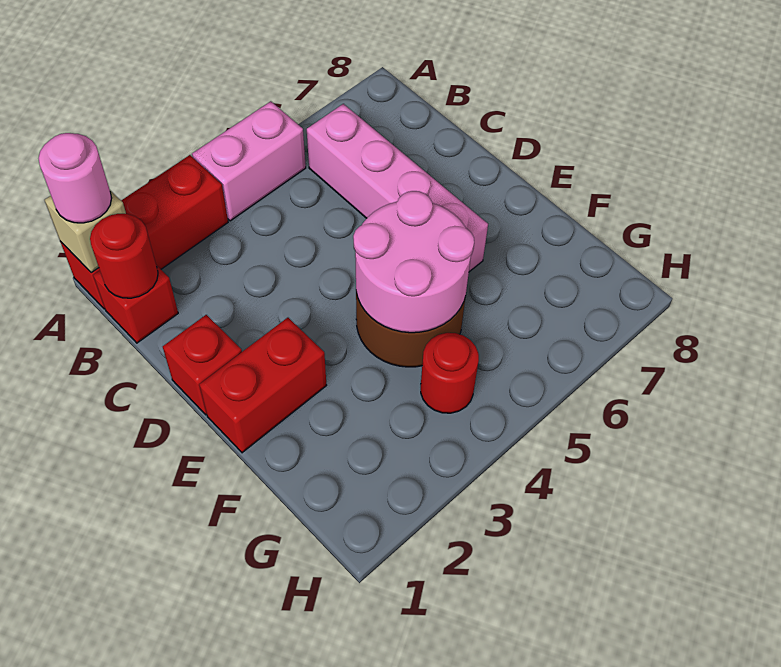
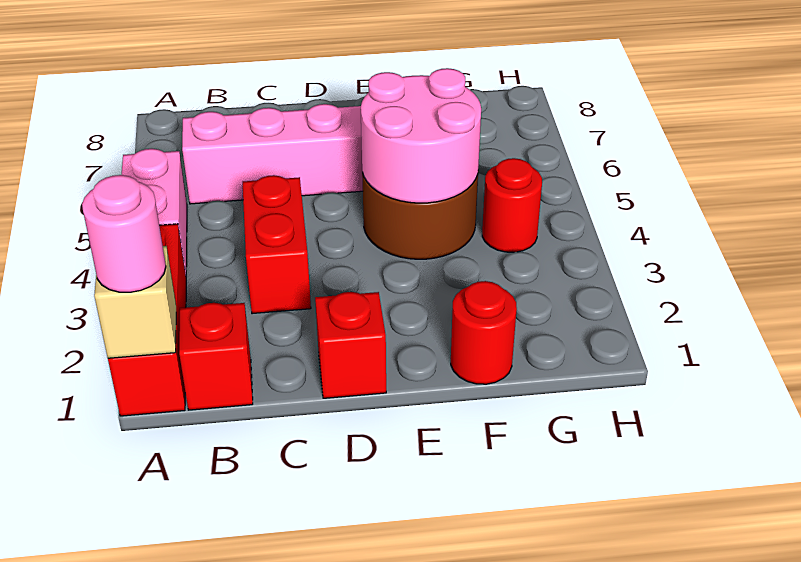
red round brick B1 level 2 -> red round brick F1 level 1
red brick E1:E2 level 1 -> red brick C3:C4 level 1

